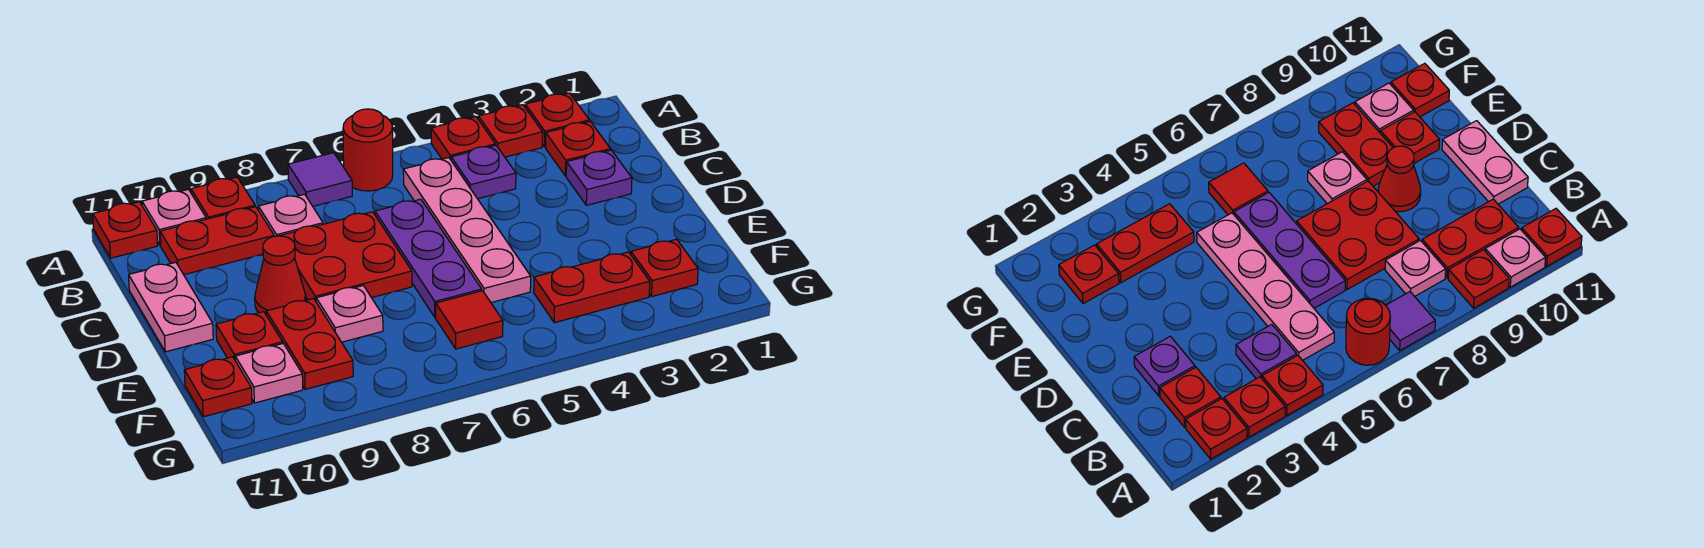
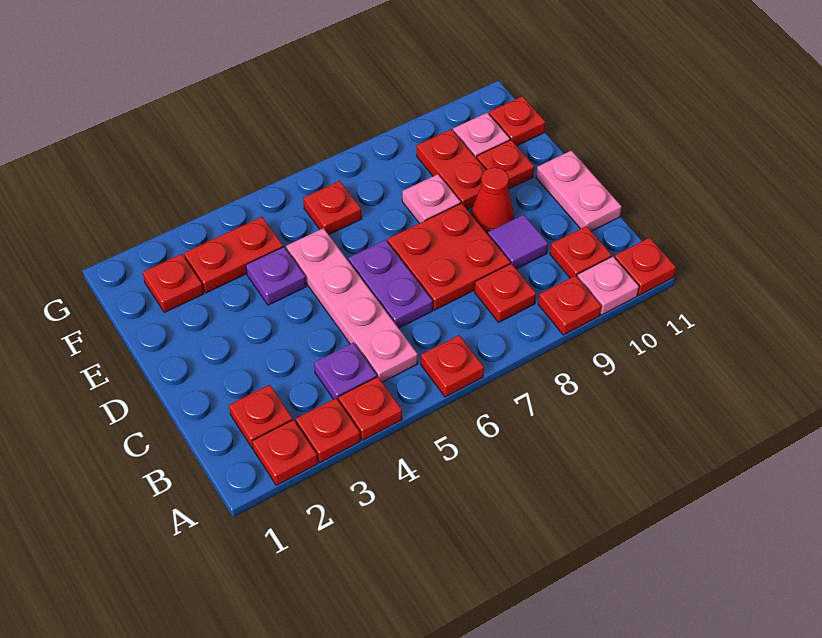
red round brick A6 level 1 -> red plate A6 level 1
purple tile A7 level 1 -> purple tile C9 level 1
pink plate B8 level 1 -> red plate B8 level 1
red plate B9:B10 level 1 -> red plate B10 level 1
purple plate C2 level 1 -> purple plate E4 level 1
purple plate C6:E6 level 1 -> purple plate C6:D6 level 1
red tile F6 level 1 -> red plate F6 level 1

